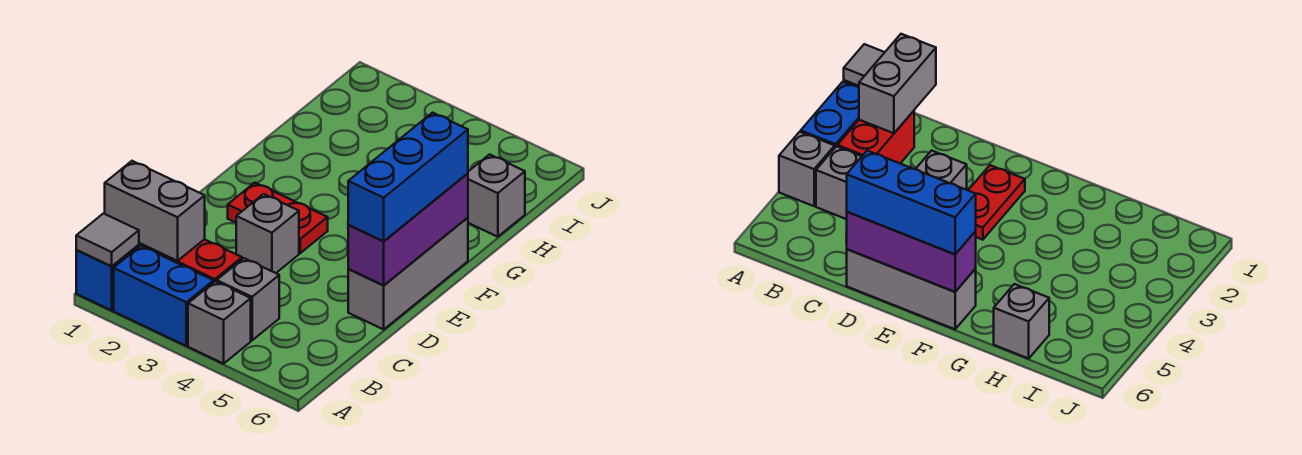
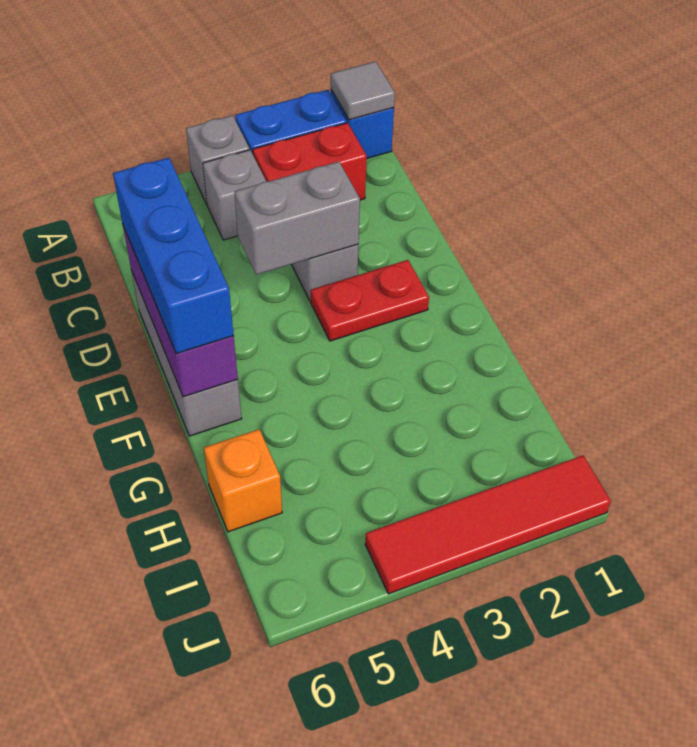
grey brick B1:B2 level 2 -> grey brick D3:D4 level 2
grey brick H6 level 1 -> orange brick H6 level 1
none -> red tile J1:J4 level 1

